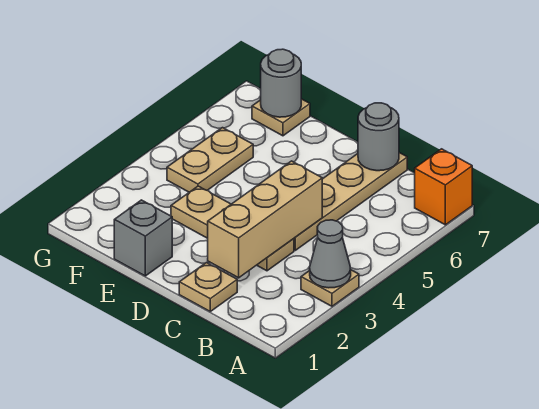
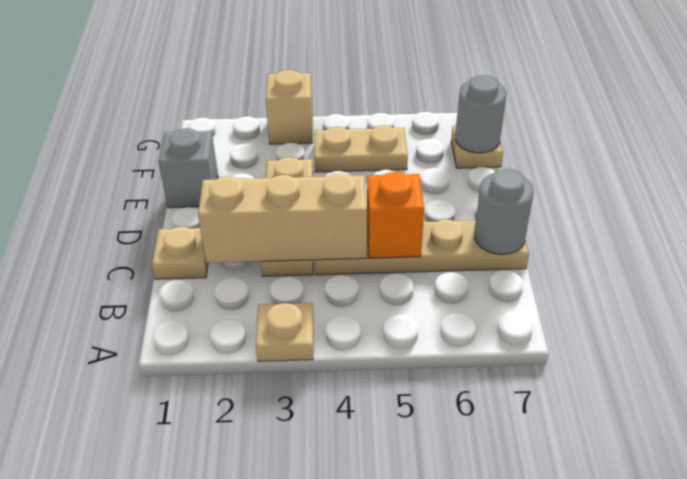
grey cone A3 level 2 -> none
orange brick A7 level 1 -> orange brick C5 level 2
none -> tan brick G3 level 1

